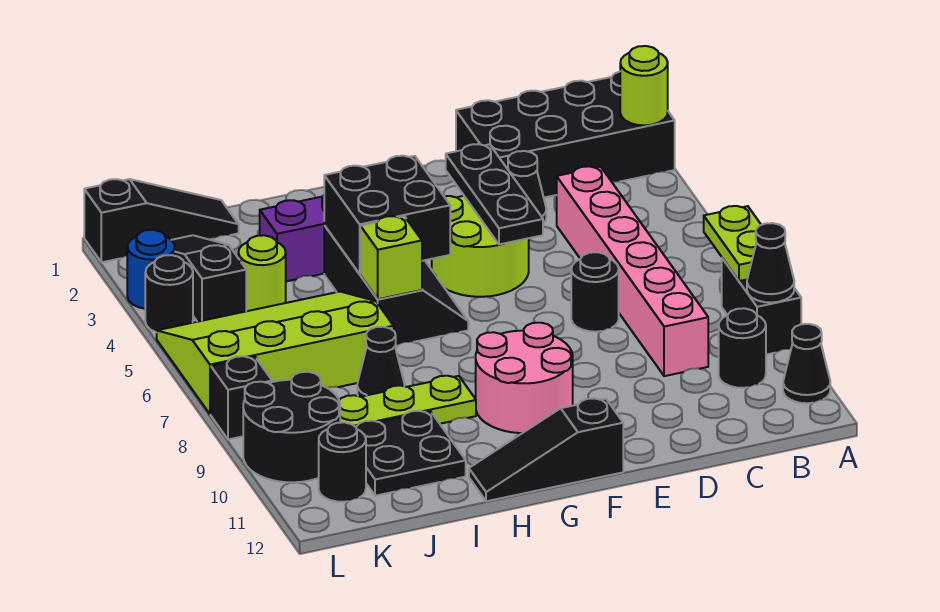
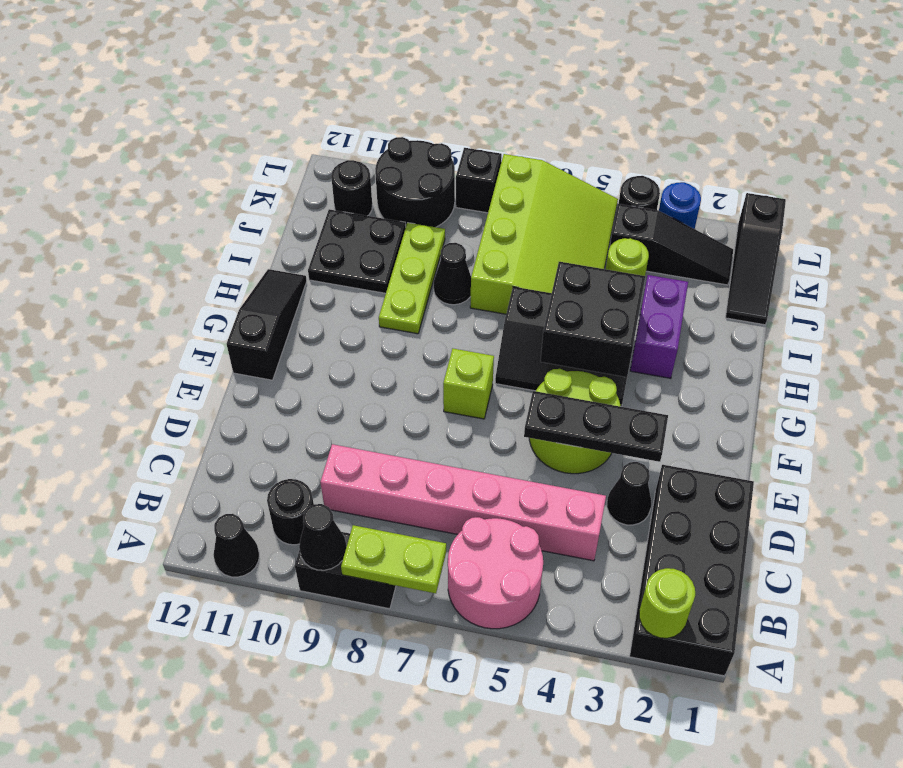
black round brick D7 level 1 -> none
pink round brick F9:G10 level 1 -> pink round brick A5:B6 level 1
lime brick H6 level 2 -> lime brick F7 level 1

